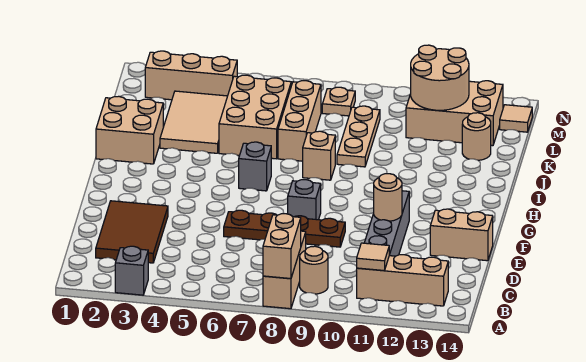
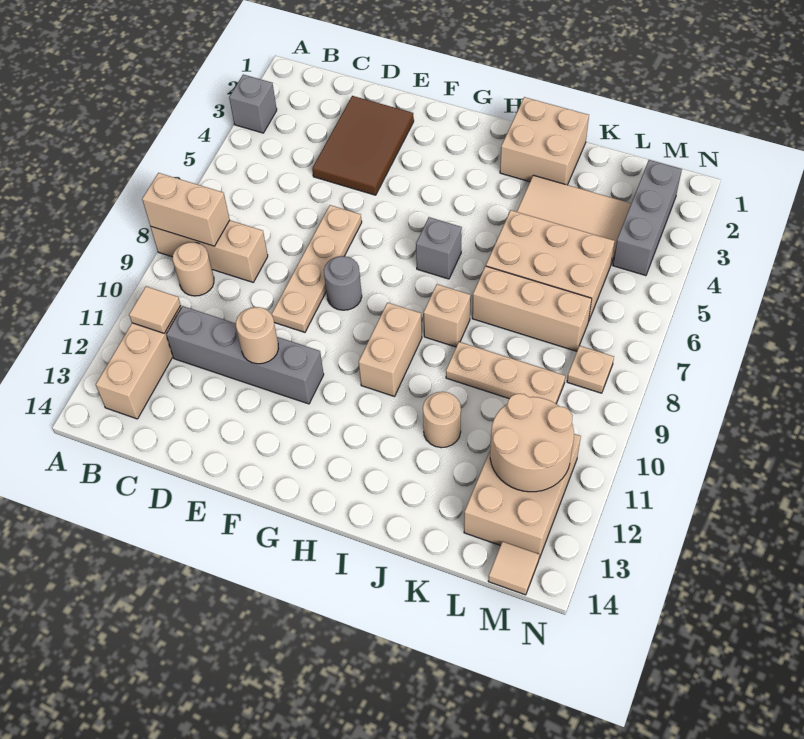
brown tile C2:E3 level 1 -> brown tile D2:E4 level 1
brown plate E6:E9 level 1 -> tan plate E6:E9 level 1
tan brick E13:E14 level 1 -> tan brick H9:H10 level 1
grey brick F8 level 1 -> grey round brick F8 level 1
tan round brick K13 level 1 -> tan round brick J11 level 1
tan brick M2:M4 level 1 -> grey brick M2:M4 level 1

